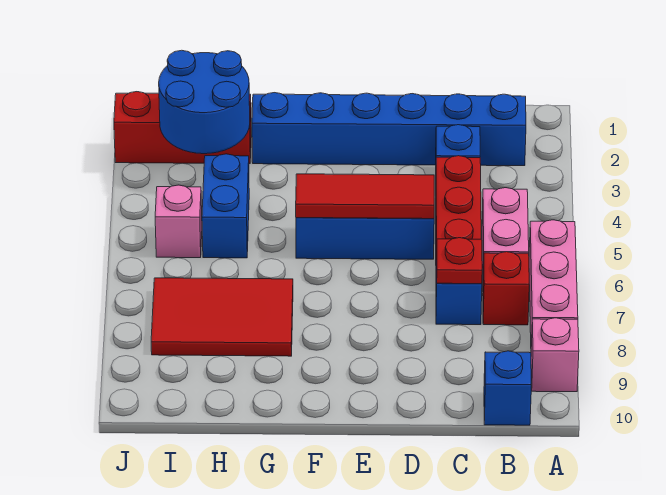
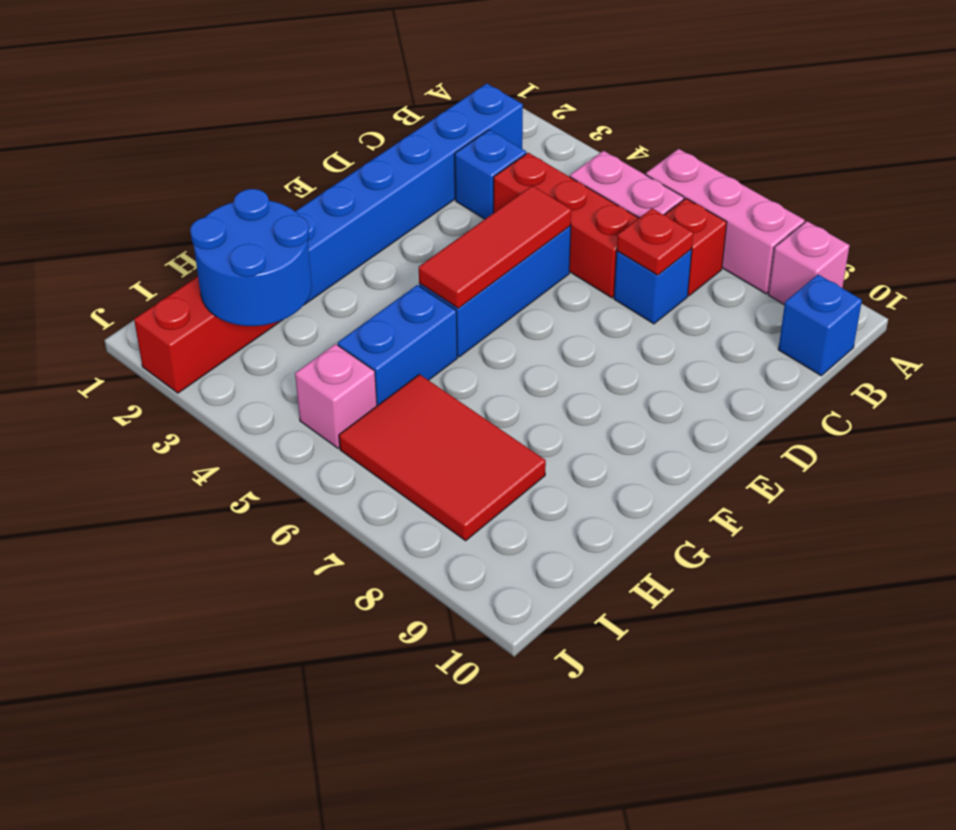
red tile G7:I8 level 1 -> red tile H6:I8 level 1
blue brick H4:H5 level 1 -> blue brick G5:H5 level 1

